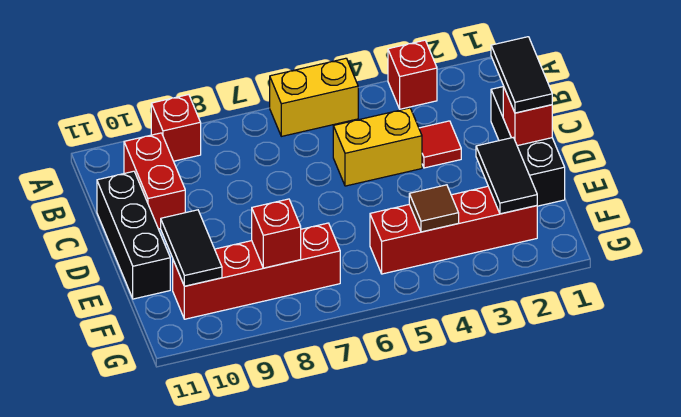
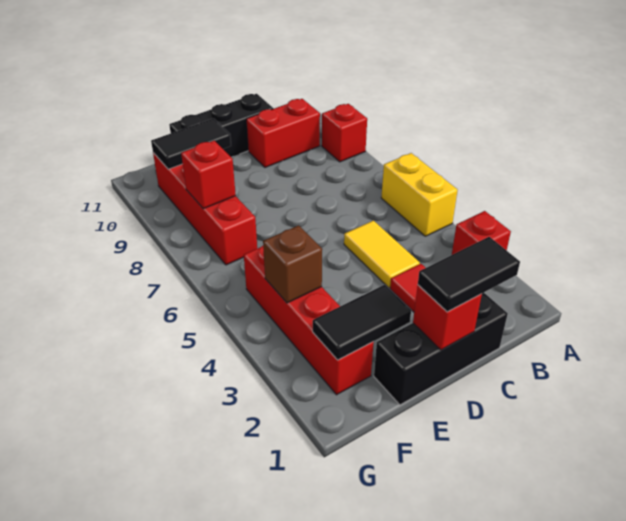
yellow brick C4:C5 level 1 -> yellow tile C4:C5 level 1
brown tile F4 level 2 -> brown brick F4 level 2

